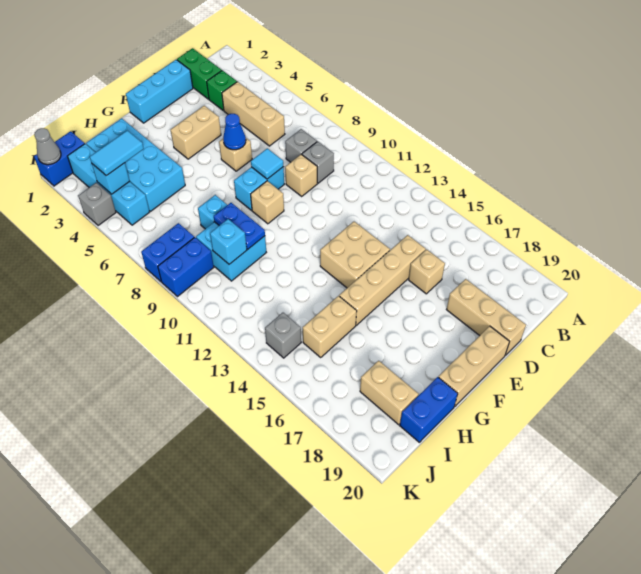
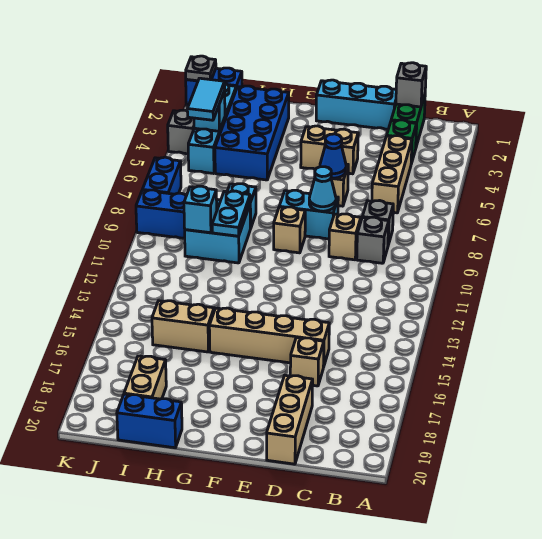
cyan tile E8 level 2 -> cyan cone E8 level 2
tan brick E13:F14 level 1 -> none
tan brick E20:G20 level 1 -> none
cyan brick H2:I5 level 1 -> blue brick H2:I5 level 1
blue plate H9:H10 level 2 -> cyan plate H9:H10 level 2
cyan tile I4:J4 level 3 -> cyan tile J4:J5 level 3
blue brick J8:K8 level 1 -> blue brick K7:K8 level 1
grey brick J14 level 1 -> grey brick C1 level 2
grey cone K1 level 2 -> grey plate K1 level 2

